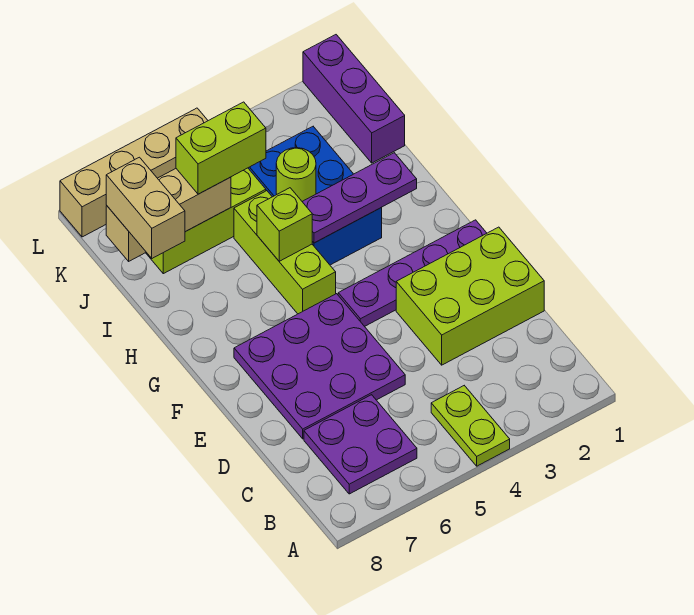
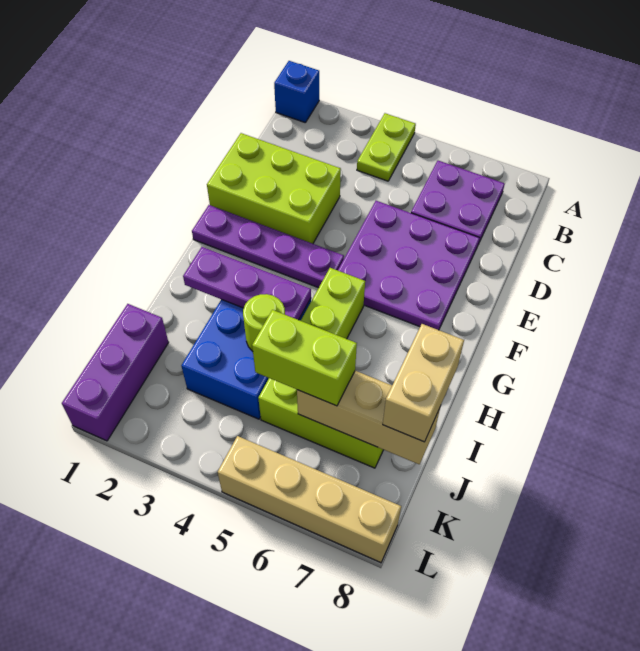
none -> blue brick A1 level 1
lime brick H5 level 2 -> none

